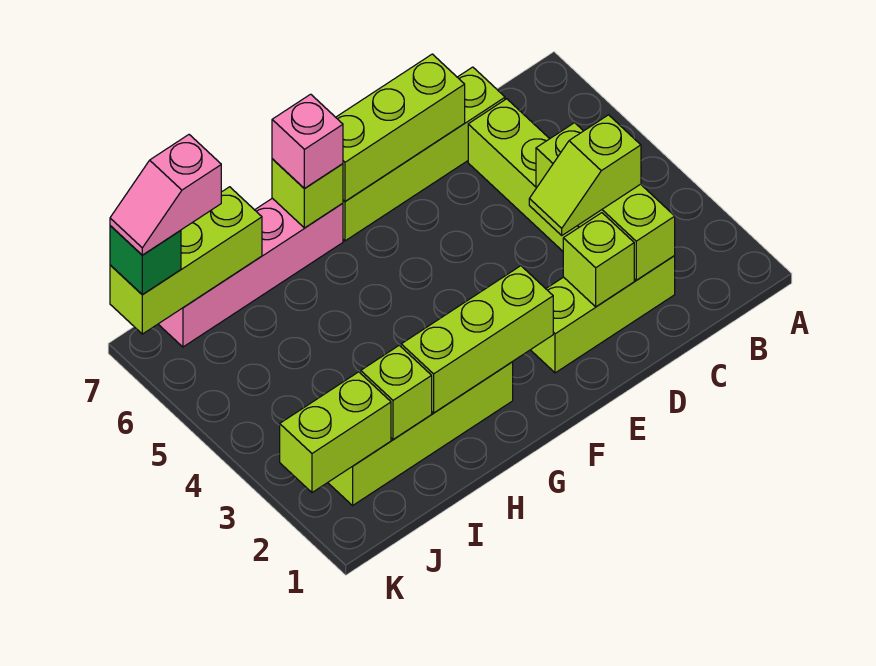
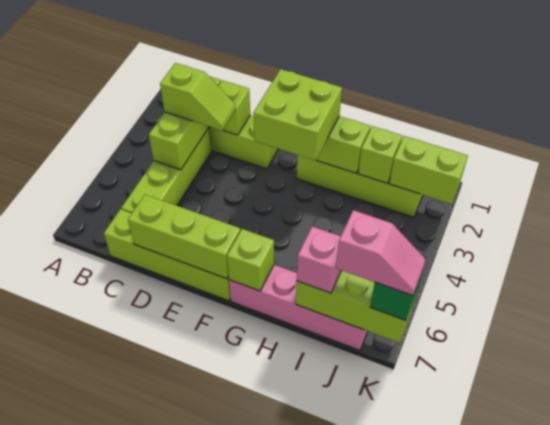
none -> lime brick F2:G3 level 3
pink brick G7 level 3 -> pink brick I7 level 3

